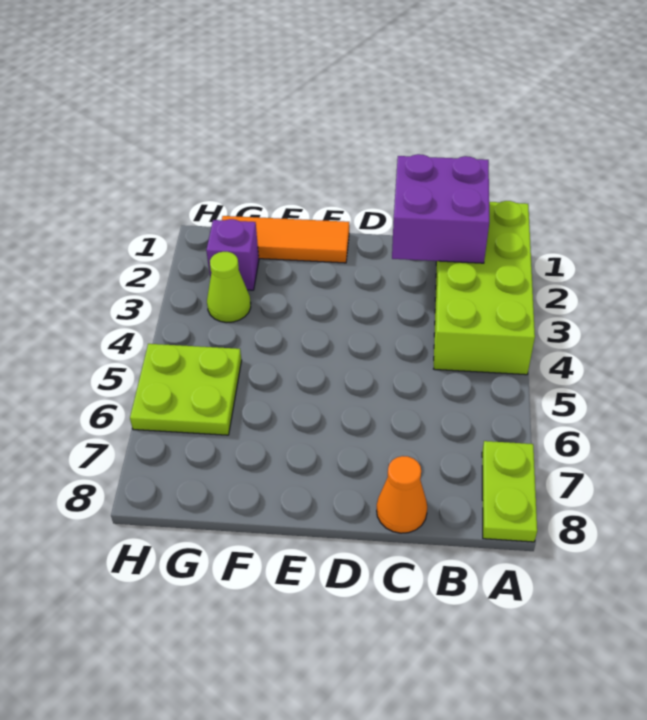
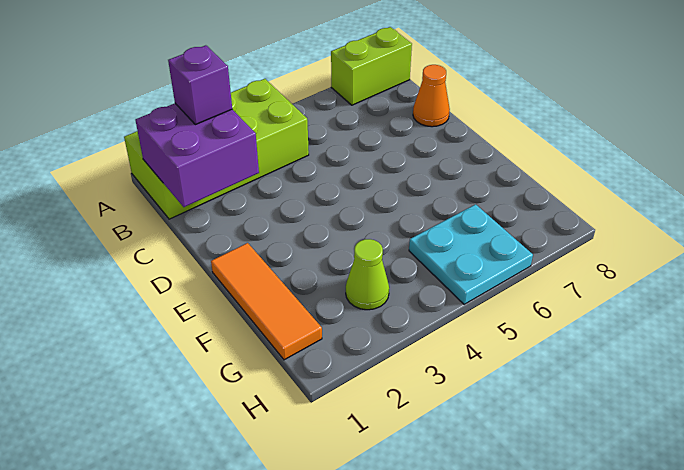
lime plate A7:A8 level 1 -> lime brick A7:A8 level 1
purple brick G2 level 1 -> purple brick B2 level 3
lime plate G5:H6 level 1 -> cyan plate G5:H6 level 1

